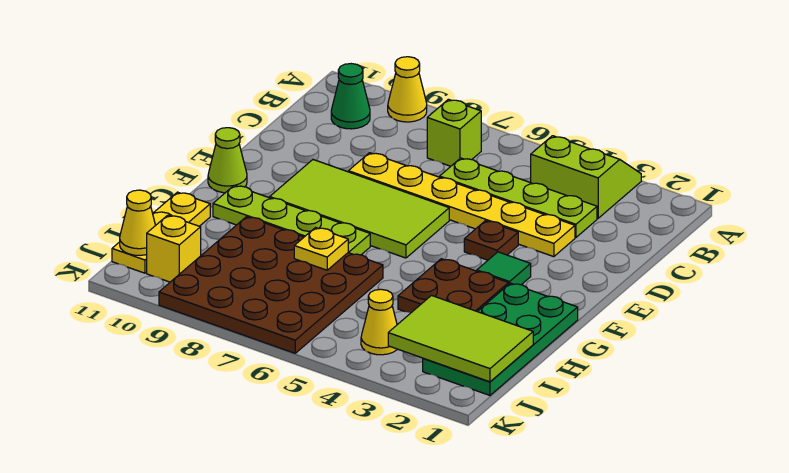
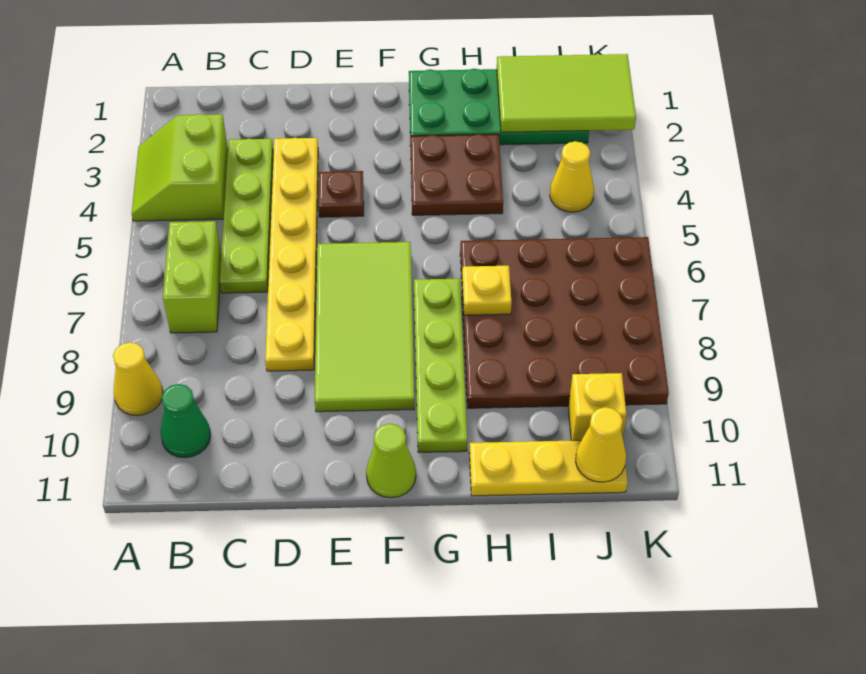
lime brick B7 level 1 -> lime brick B6:B7 level 1
green tile F3 level 1 -> none
lime tile I1:J3 level 2 -> lime tile I1:K2 level 2

